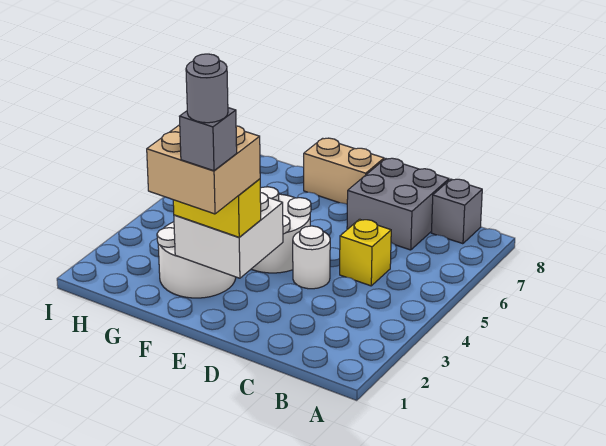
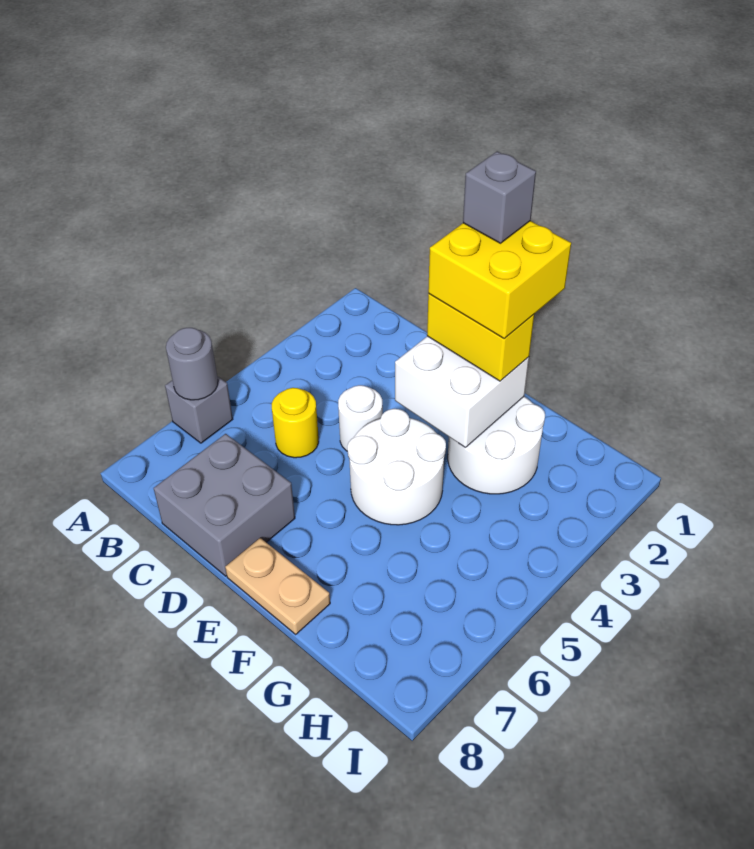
grey brick B8 level 1 -> grey brick A6 level 1
yellow brick C5 level 1 -> yellow round brick C5 level 1
tan brick E1:F2 level 4 -> yellow brick E1:F2 level 4
grey round brick E1 level 6 -> grey round brick A6 level 2
tan brick E8:F8 level 1 -> tan plate E8:F8 level 1

